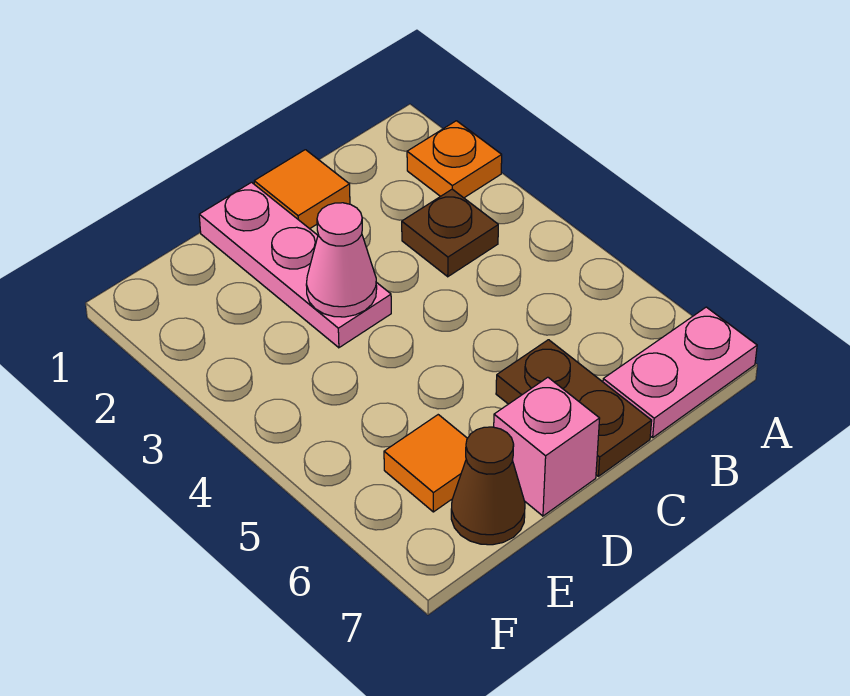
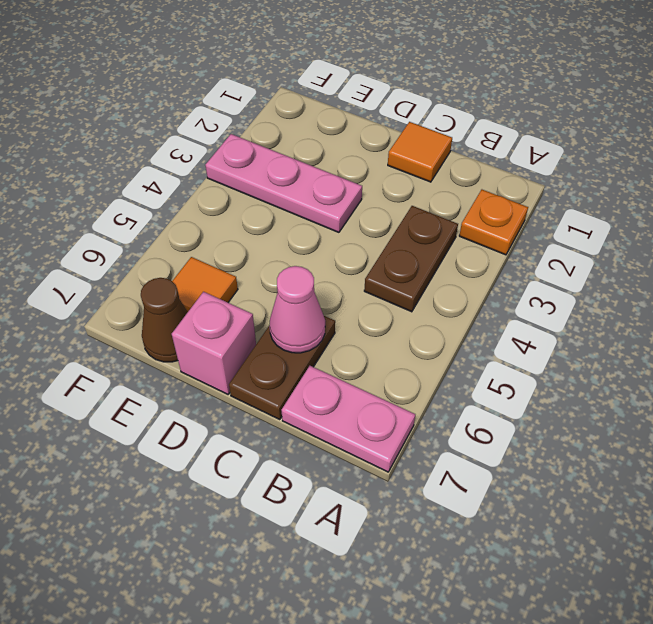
brown plate B3 level 1 -> brown plate B3:B4 level 1
pink plate D1:D3 level 1 -> pink plate D3:F3 level 1
pink cone D3 level 2 -> pink cone C6 level 2

